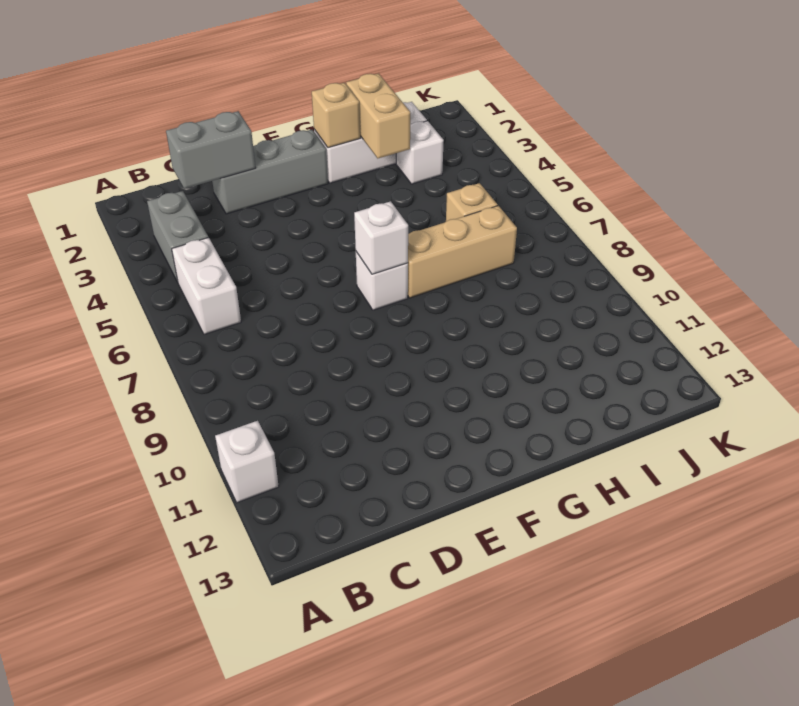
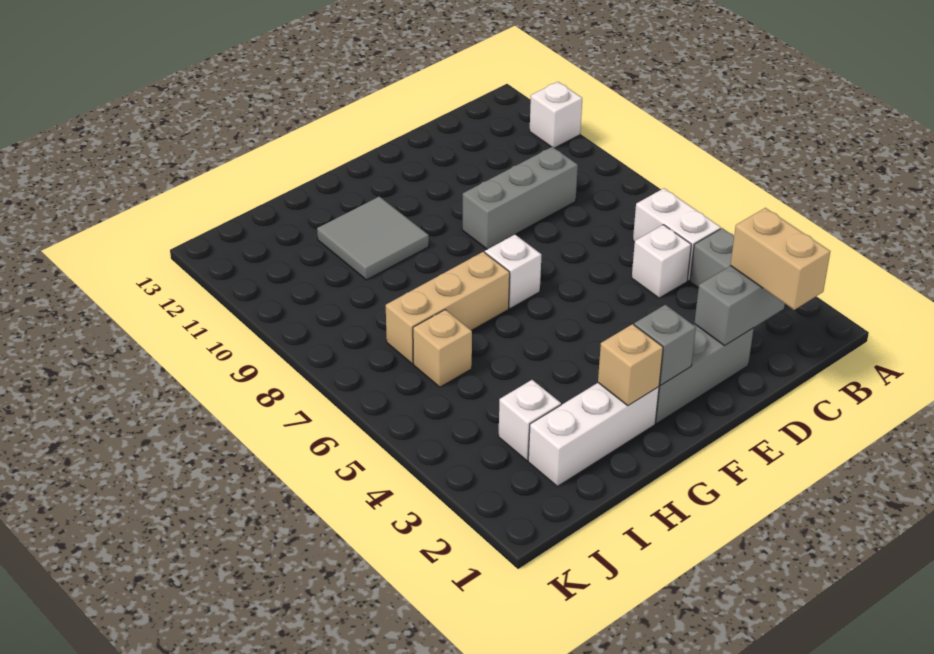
none -> grey brick C9:E9 level 1
none -> grey brick F2 level 2
white brick F7 level 2 -> white brick C5 level 1
none -> grey tile G10:H11 level 1
tan brick H2:H3 level 2 -> tan brick C1:C2 level 3

